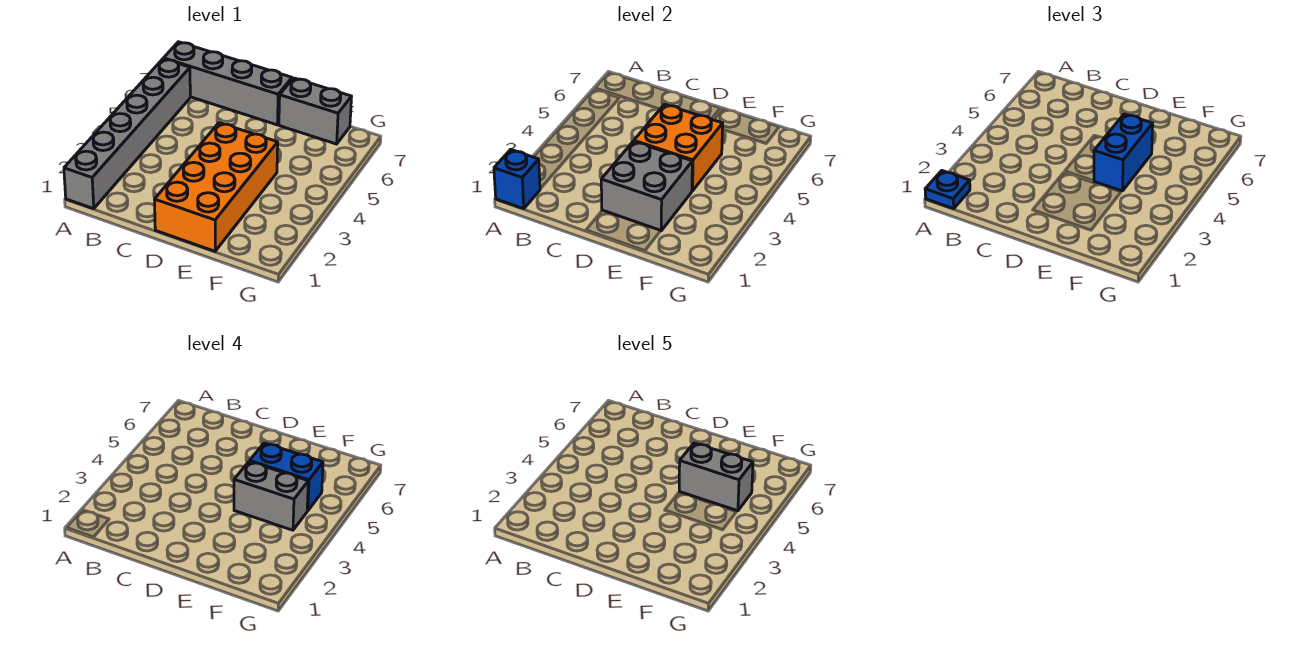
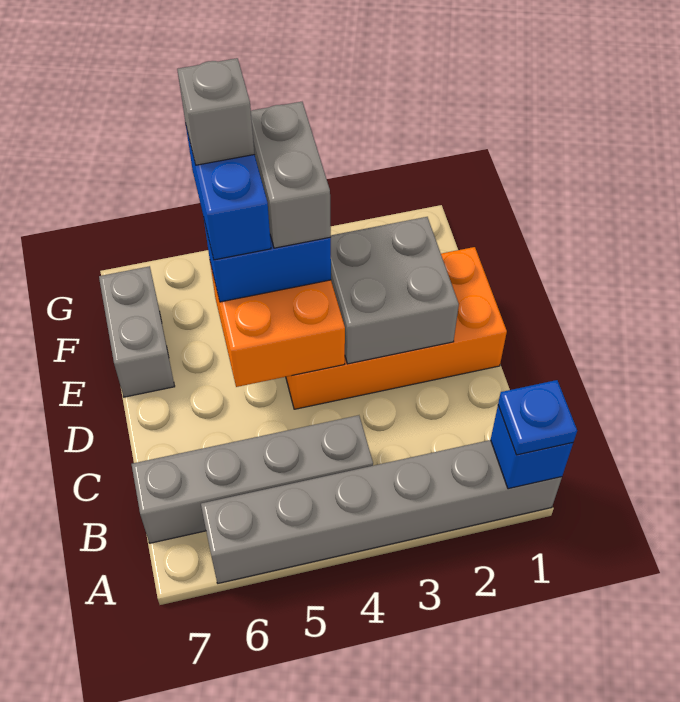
grey brick A7:D7 level 1 -> grey brick B4:B7 level 1
grey brick E5:F5 level 5 -> grey brick F5 level 5

